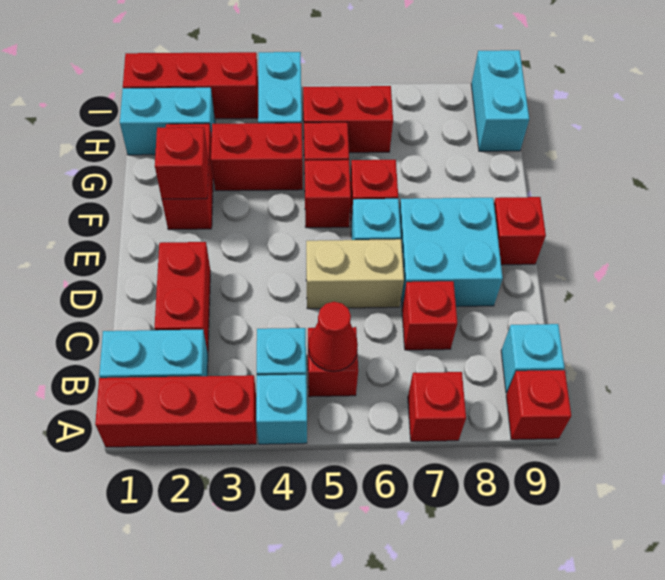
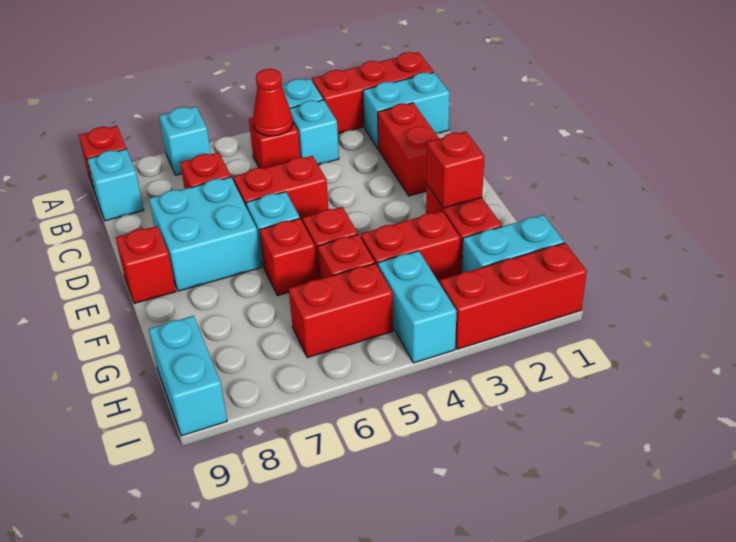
red brick A7 level 1 -> cyan brick A7 level 1
tan brick D5:D6 level 1 -> red brick D5:D6 level 1

